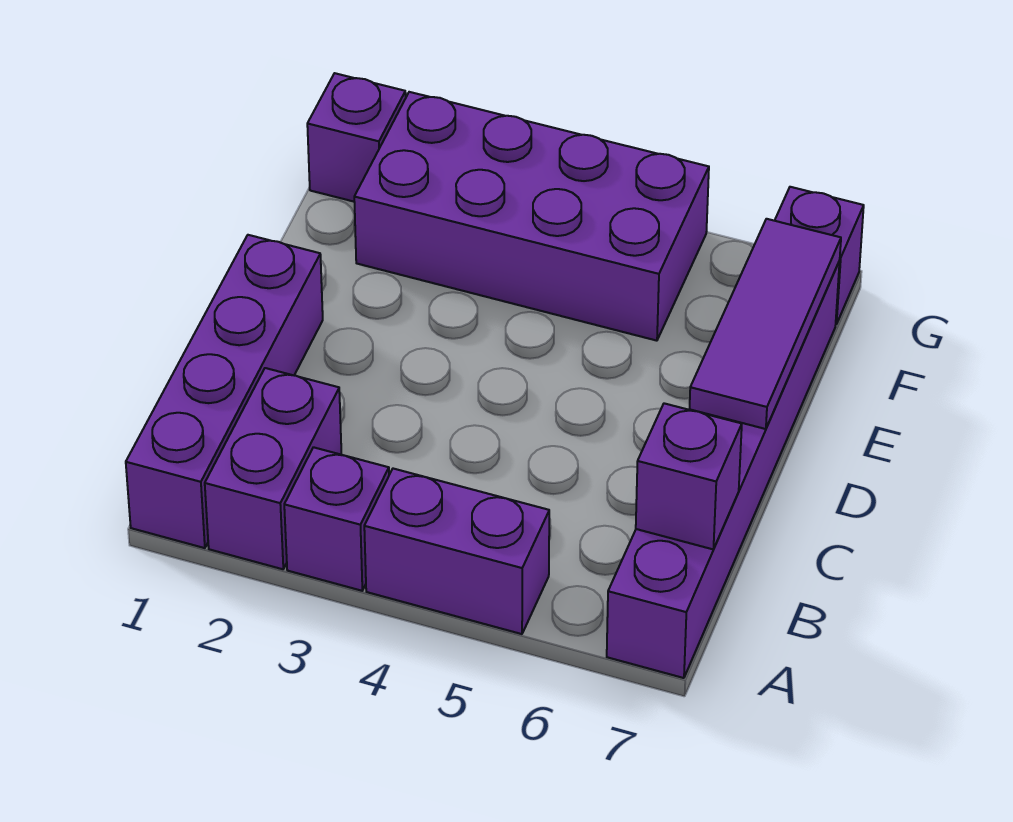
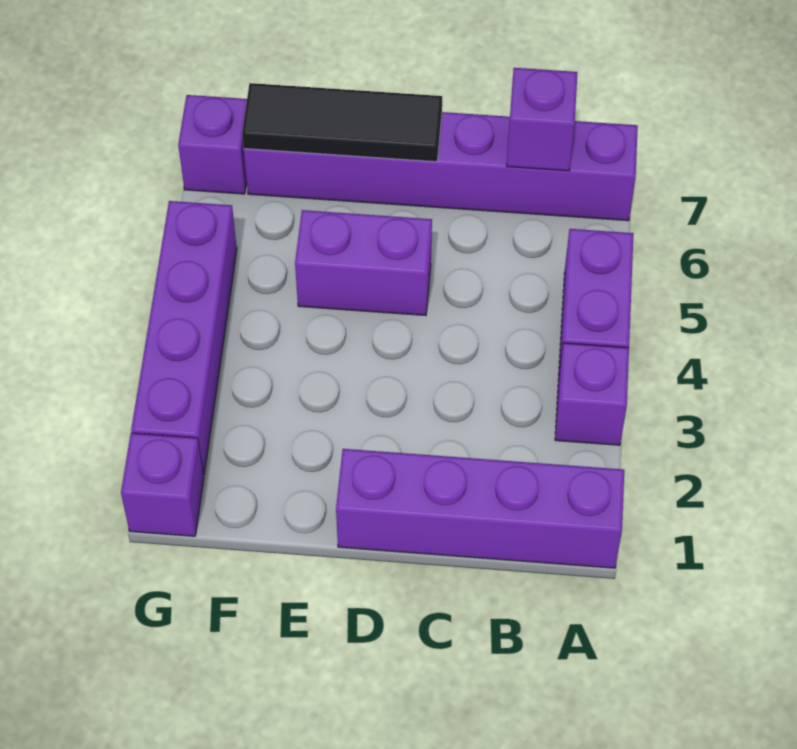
purple brick A2:B2 level 1 -> purple brick D5:E5 level 1
purple tile D7:F7 level 2 -> black tile D7:F7 level 2
purple brick F2:G5 level 1 -> purple brick G2:G5 level 1

